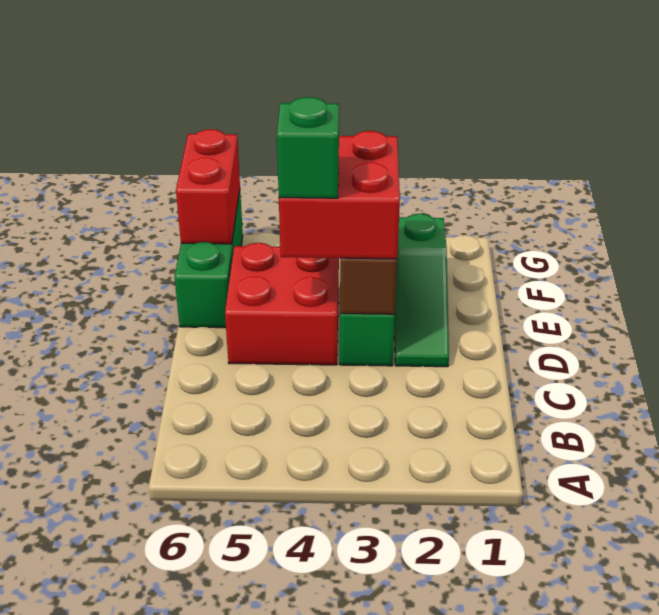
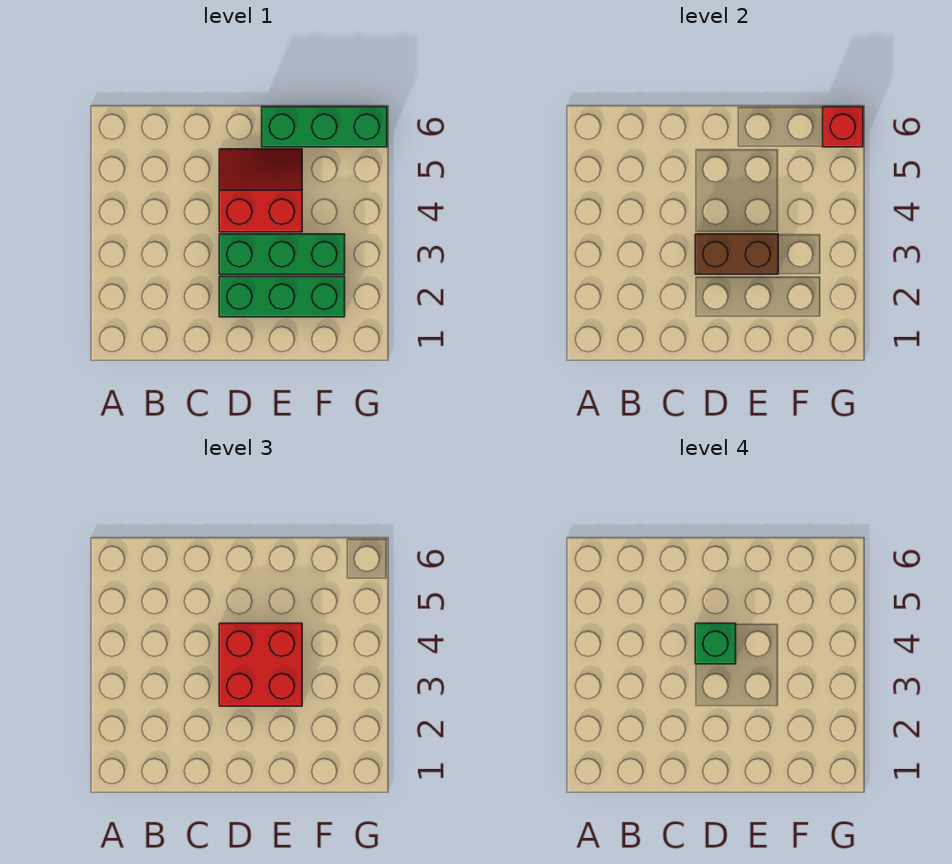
green slope D2:F2 level 1 top F -> green brick D2:F2 level 1
red brick D4:E5 level 1 -> red slope D4:E5 level 1 top 4
red brick F6:G6 level 2 -> red brick G6 level 2

